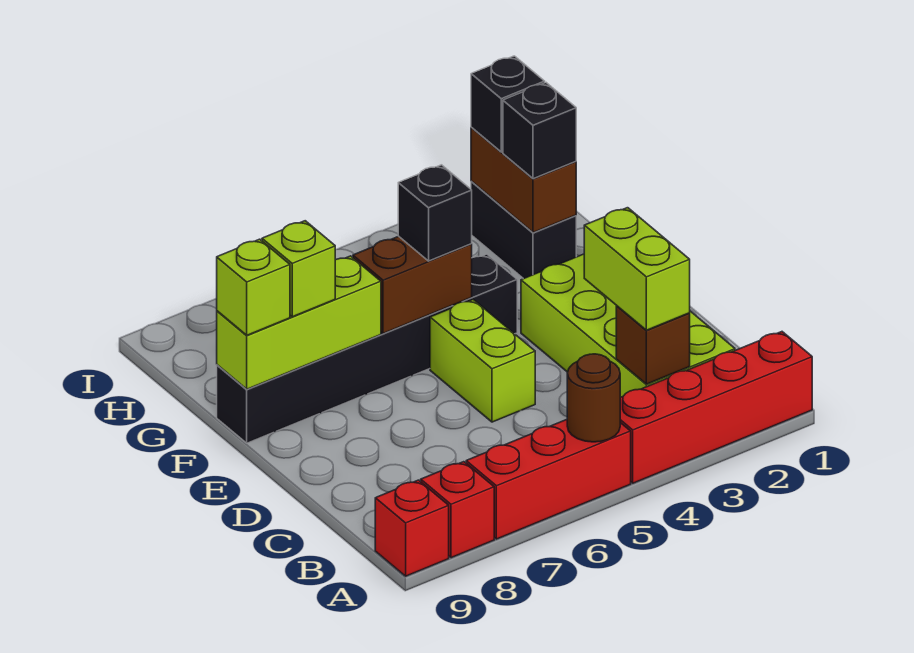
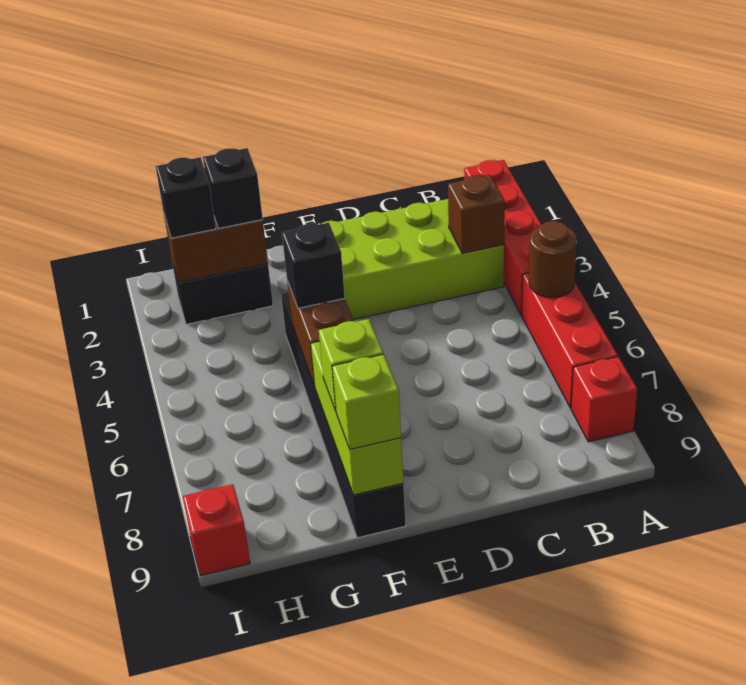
red brick A9 level 1 -> red brick I9 level 1
lime brick B3:C3 level 3 -> none
lime brick D5:E5 level 1 -> none

